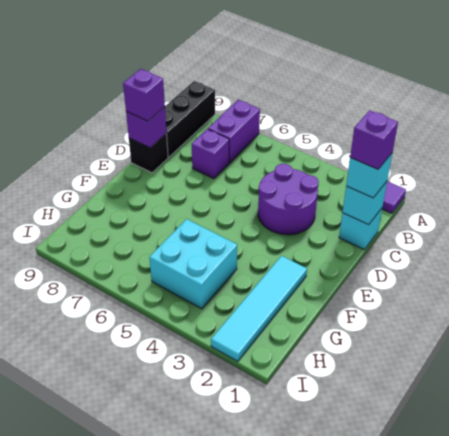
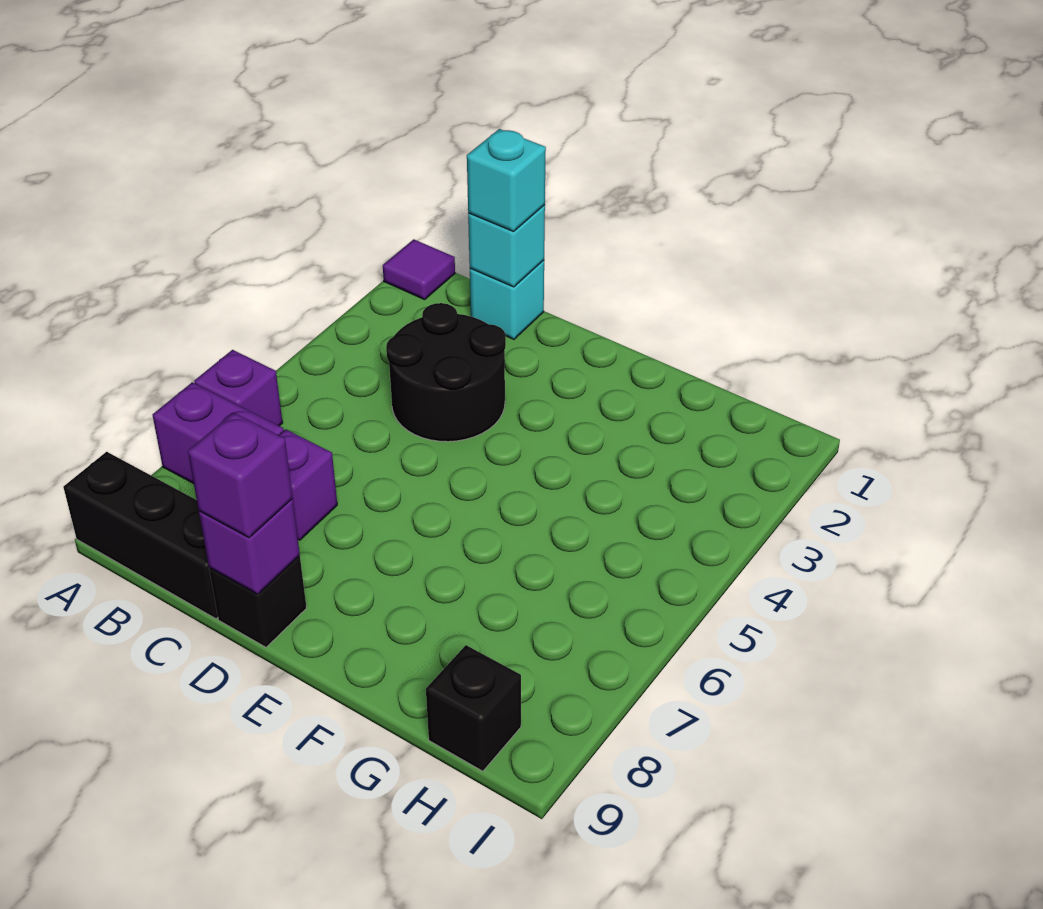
purple brick C1 level 4 -> purple brick A6 level 1
purple round brick C3:D4 level 1 -> black round brick C3:D4 level 1
cyan tile F2:I2 level 1 -> none
cyan brick G4:H5 level 1 -> none
none -> black brick H9 level 1

